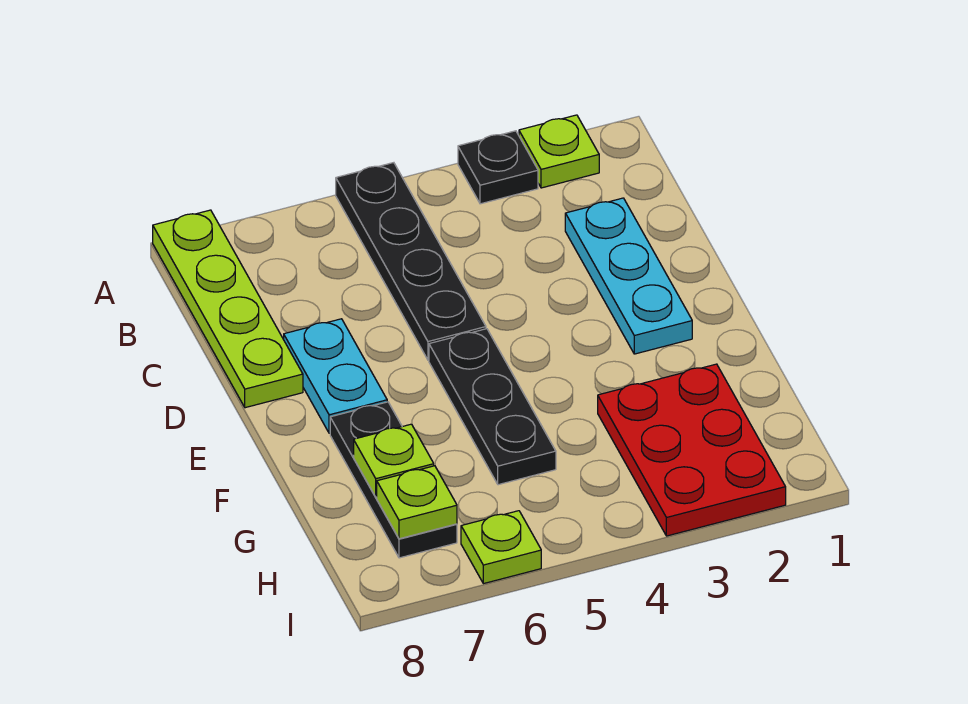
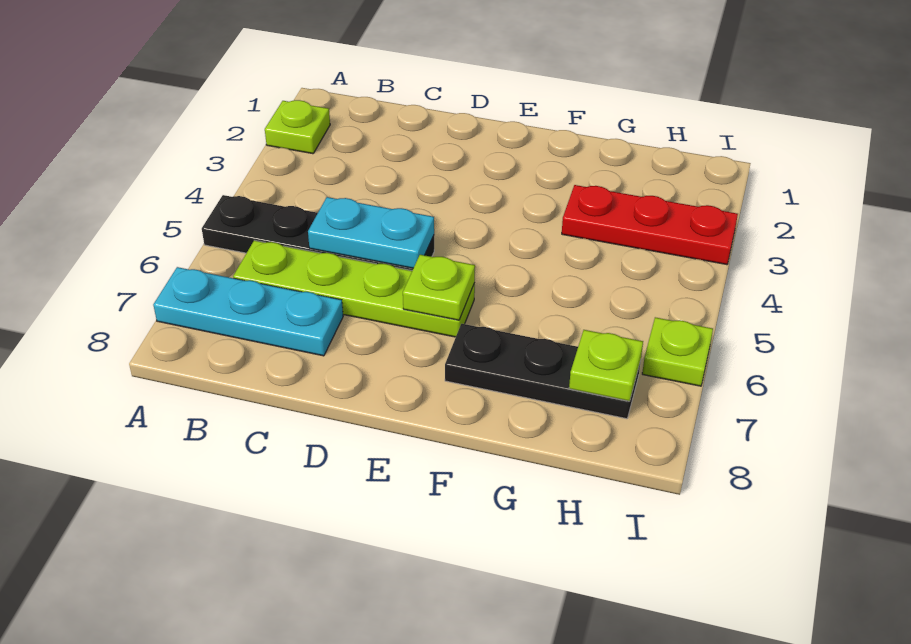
black plate A3 level 1 -> none
lime plate A8:D8 level 1 -> lime plate B6:E6 level 1
cyan plate C2:E2 level 1 -> cyan plate A7:C7 level 1
cyan plate D7:E7 level 1 -> cyan plate C5:D5 level 2
black plate E5:G5 level 1 -> none
red plate G2:I3 level 1 -> red plate G3:I3 level 1
lime plate G7 level 2 -> lime plate E6 level 2

